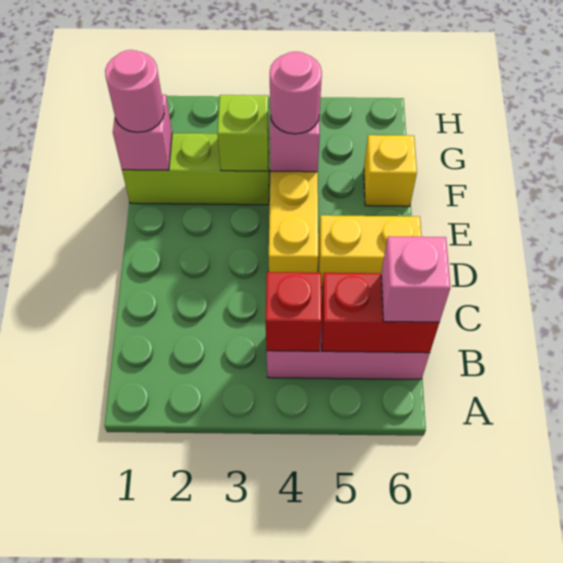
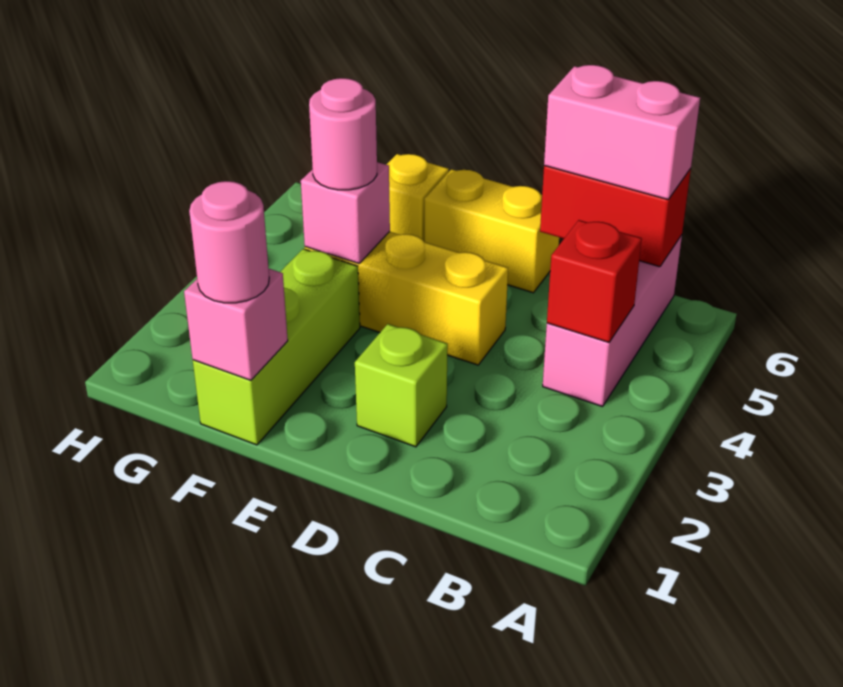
red brick B5:B6 level 2 -> red brick B6:C6 level 2
pink brick B6 level 3 -> pink brick B6:C6 level 3
yellow brick D5:D6 level 1 -> yellow brick D6:E6 level 1
lime brick F3 level 2 -> lime brick D2 level 1

